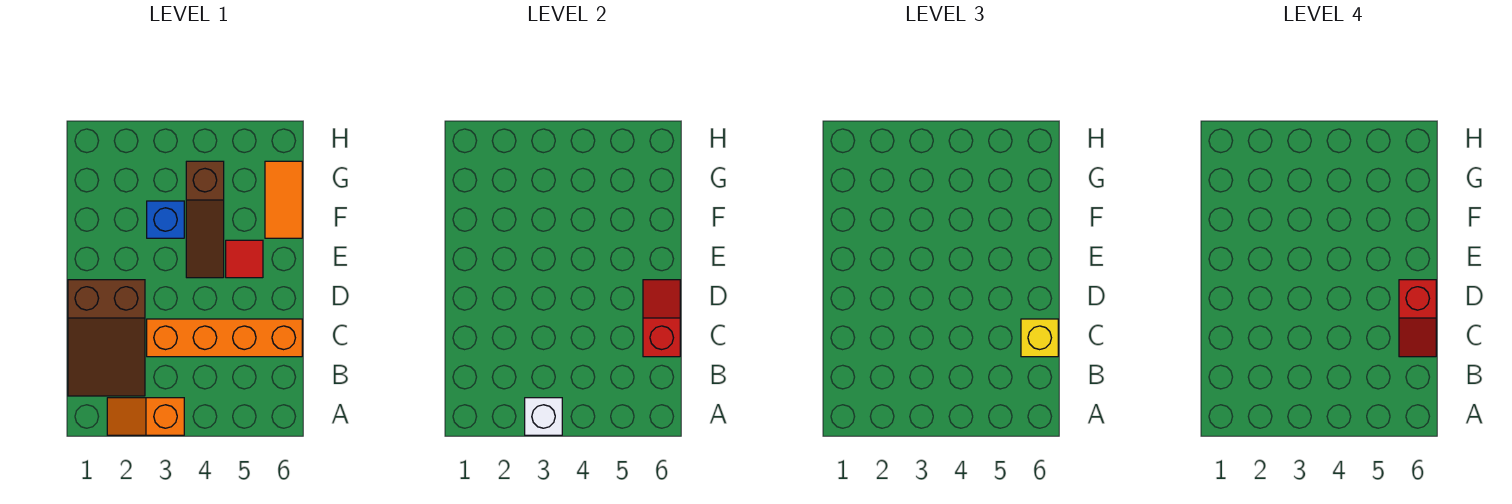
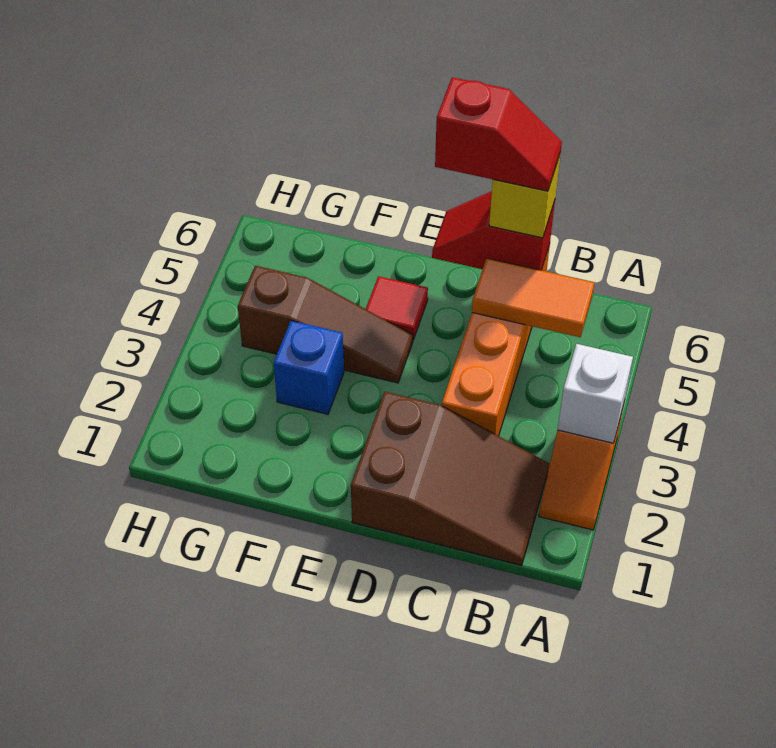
orange tile F6:G6 level 1 -> orange tile B5:C5 level 2

